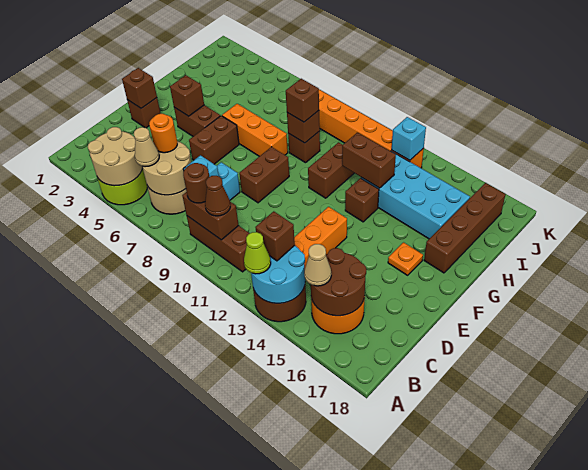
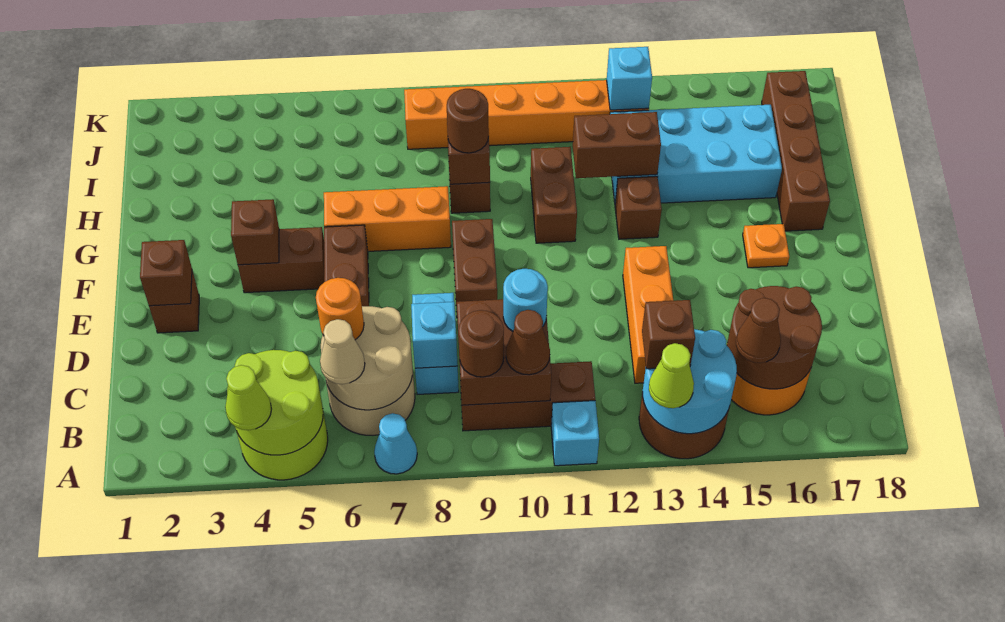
tan round brick A4:B5 level 2 -> lime round brick A4:B5 level 2
none -> lime cone A4 level 3
none -> cyan cone A7 level 1
none -> cyan brick A11 level 1
brown brick B9:B10 level 2 -> brown brick B9:C10 level 2
tan cone B15 level 3 -> brown cone B15 level 3
none -> cyan round brick C10 level 3
brown brick H9 level 3 -> brown round brick H9 level 3

